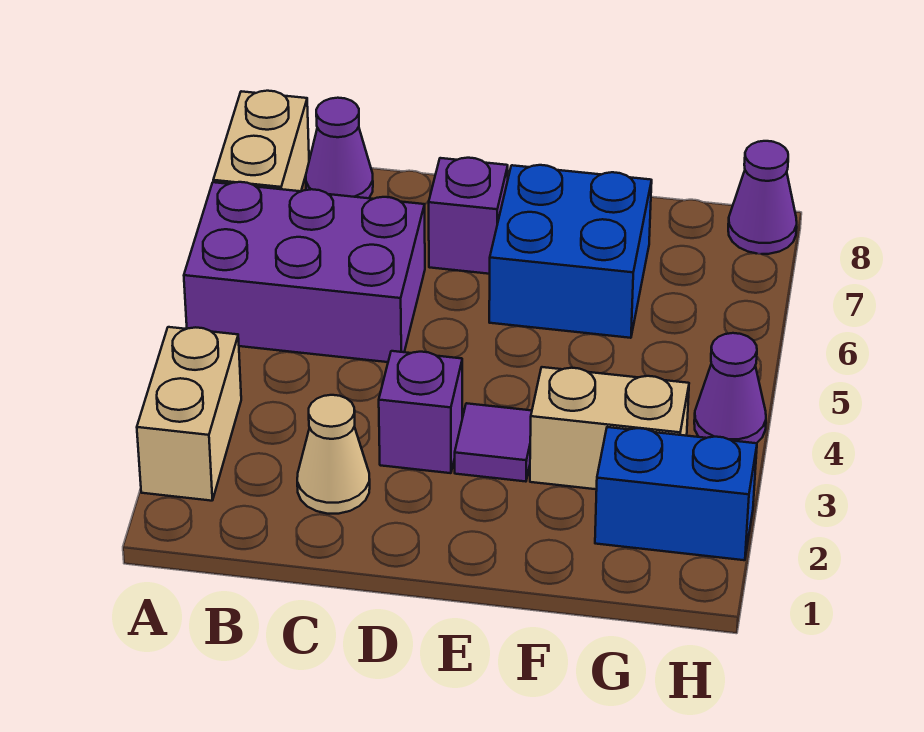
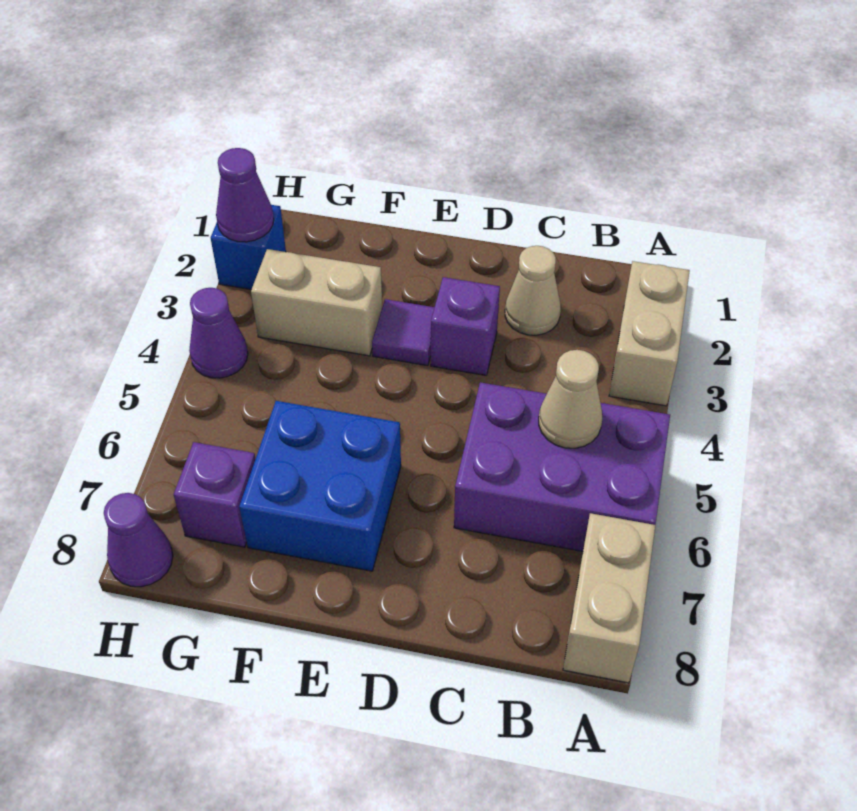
none -> tan cone B5 level 2
purple cone B8 level 1 -> purple cone H2 level 2
purple brick D7 level 1 -> purple brick G7 level 1
blue brick G2:H2 level 1 -> blue brick H2 level 1

